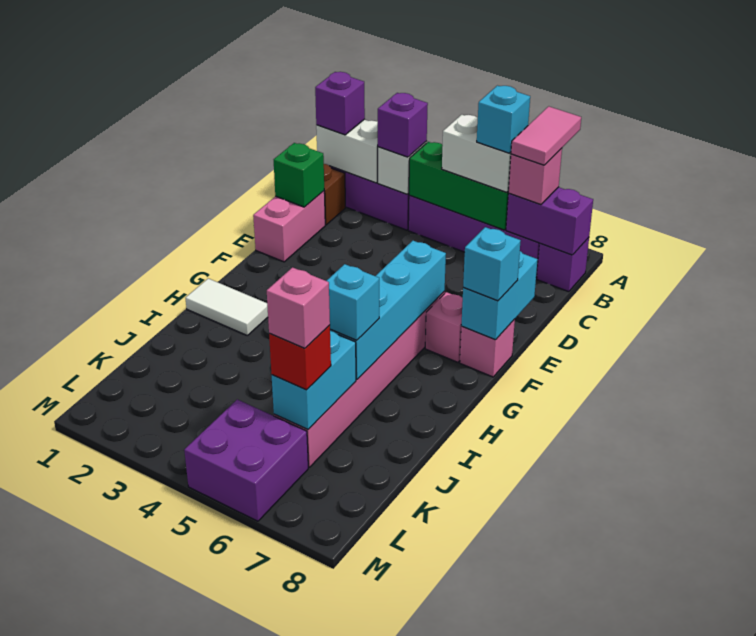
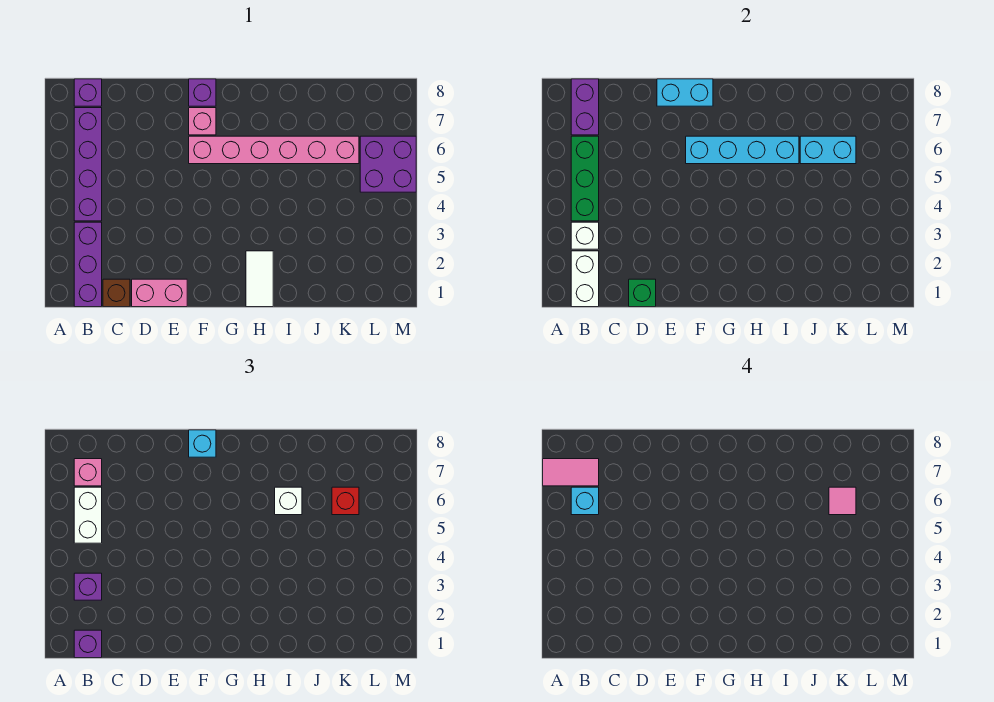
pink brick F8 level 1 -> purple brick F8 level 1
cyan brick I6 level 3 -> white brick I6 level 3
pink brick K6 level 4 -> pink tile K6 level 4

